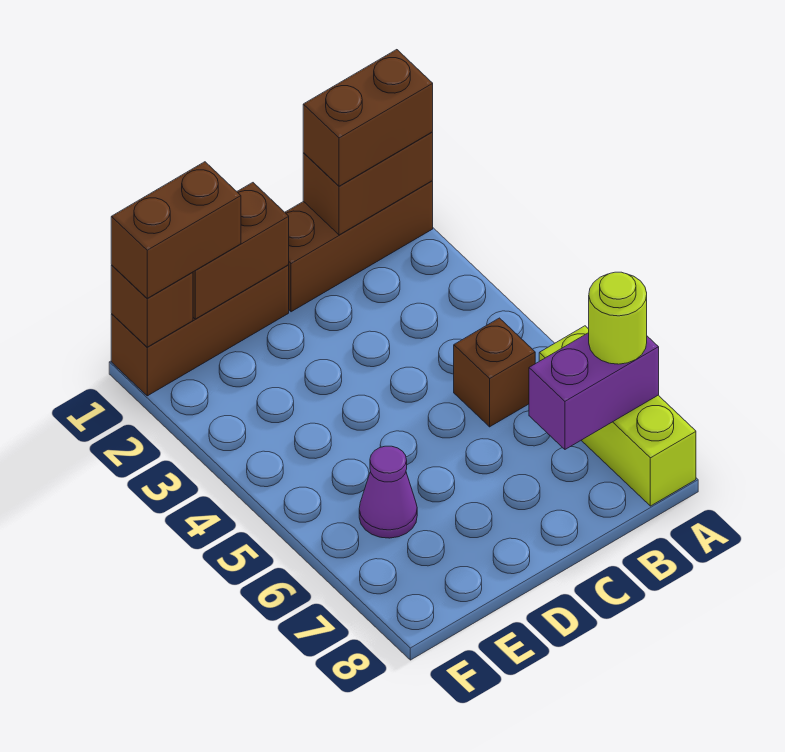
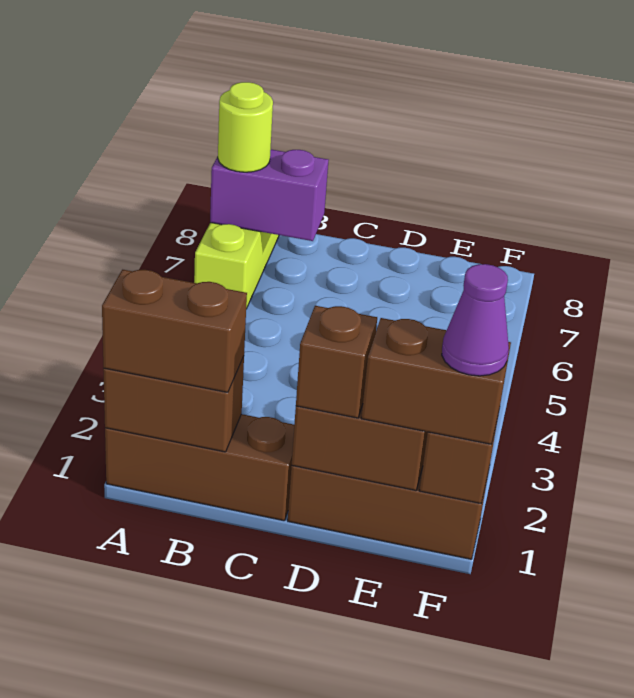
brown brick B5 level 1 -> brown brick D1 level 3
purple cone E6 level 1 -> purple cone F1 level 4

